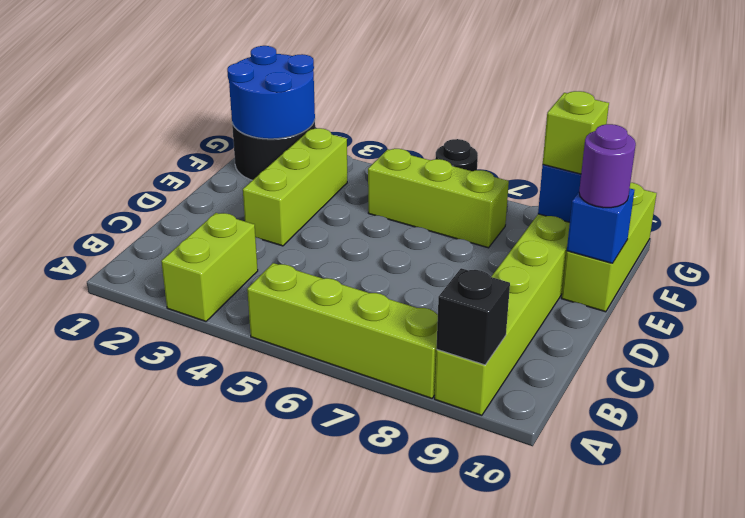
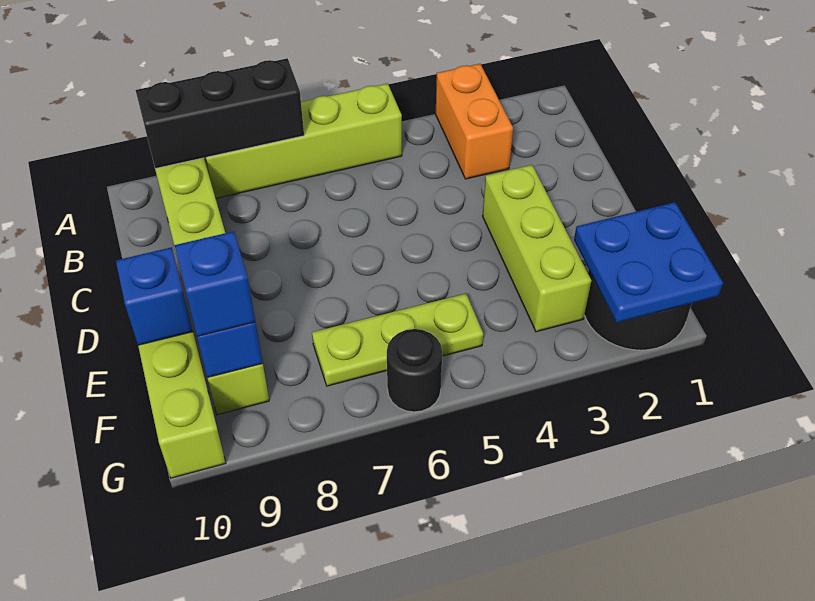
lime brick A3:B3 level 1 -> orange brick A3:B3 level 1
black brick A9 level 2 -> black brick A7:A9 level 2
purple round brick E10 level 3 -> none
blue round brick F1:G2 level 2 -> blue plate F1:G2 level 2
lime brick F5:F7 level 1 -> lime plate F5:F7 level 1
lime brick F9 level 3 -> blue brick F9 level 3

